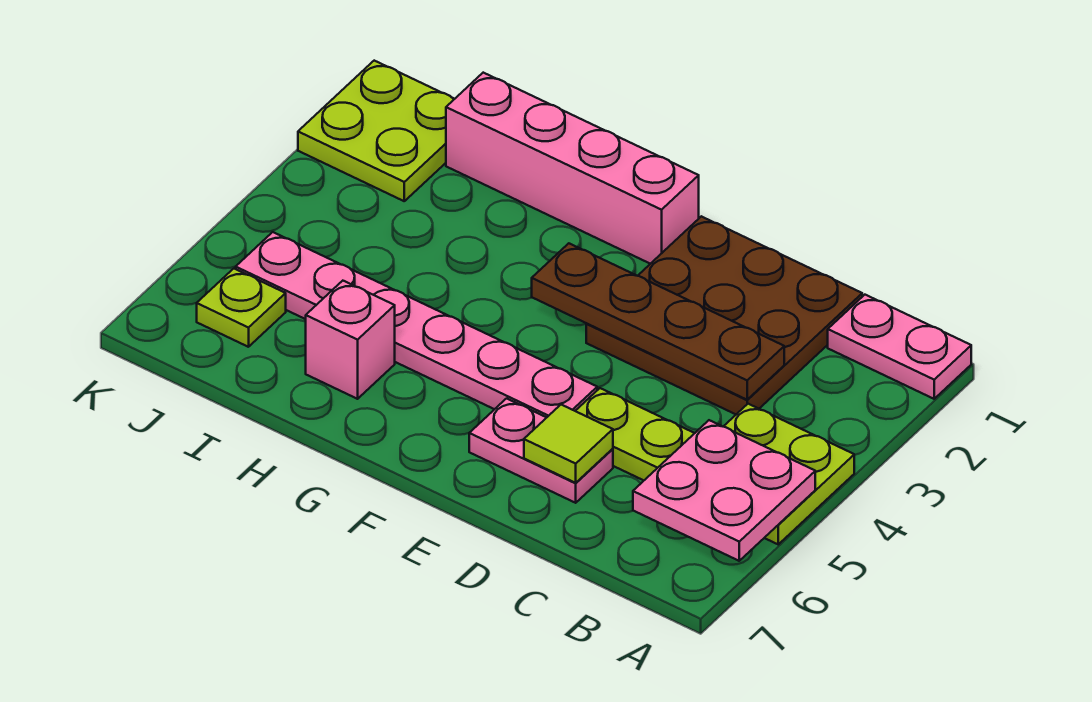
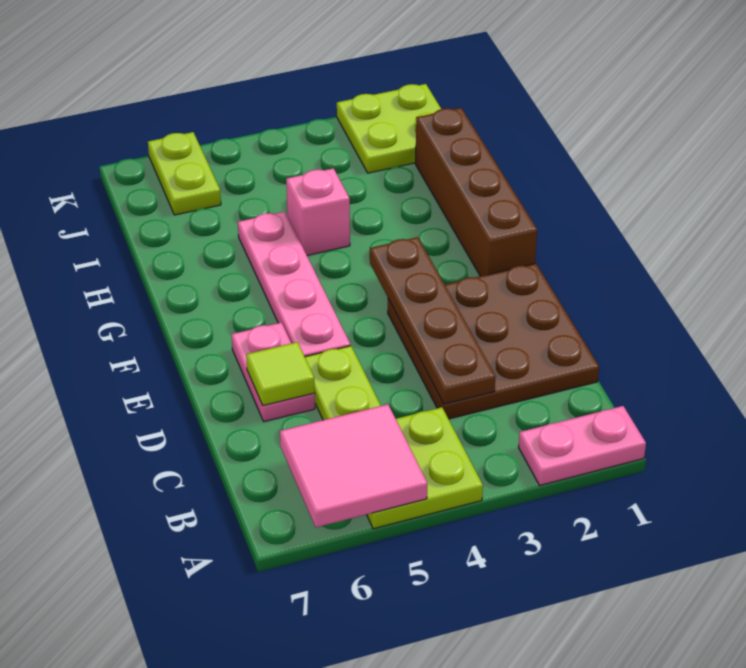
pink plate A1:B1 level 1 -> pink plate A1:A2 level 1
pink plate A5:B6 level 2 -> pink tile A5:B6 level 2
pink plate E5:J5 level 1 -> pink plate E5:H5 level 1
pink brick F1:I1 level 1 -> brown brick F1:I1 level 1
pink brick H6 level 1 -> pink brick H4 level 1
lime plate J6 level 1 -> lime plate J6:K6 level 1

